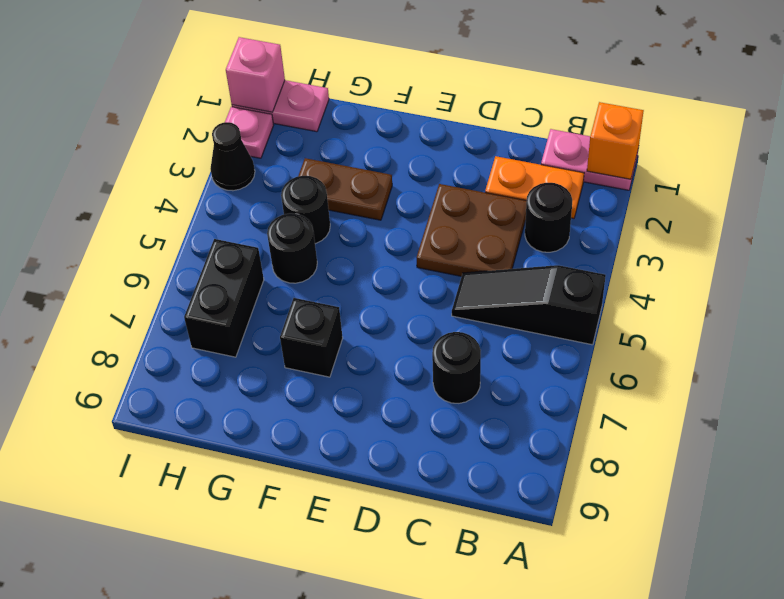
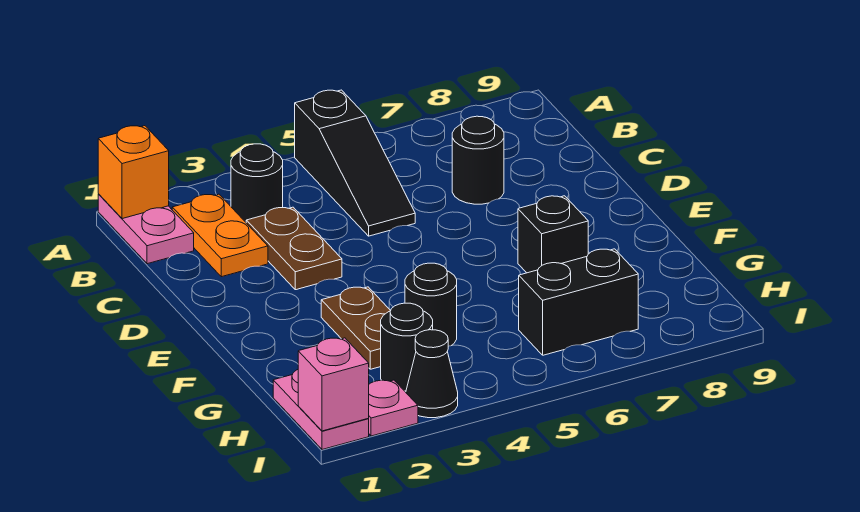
brown plate C3:D4 level 1 -> brown plate C3:D3 level 1
black round brick G5 level 1 -> black round brick H3 level 1

